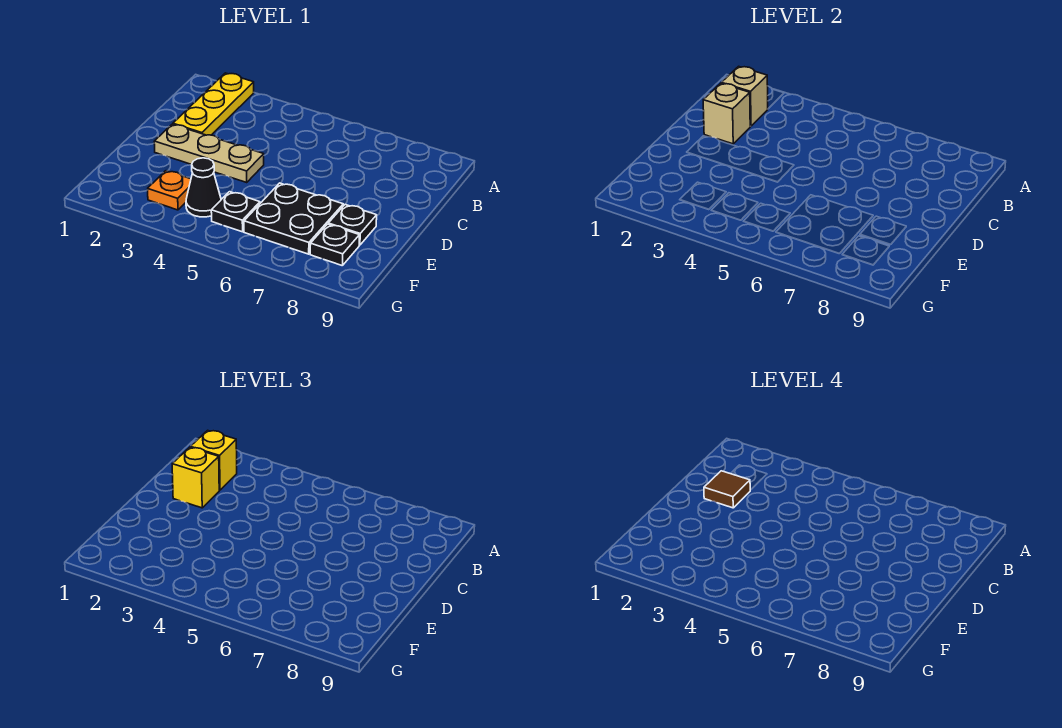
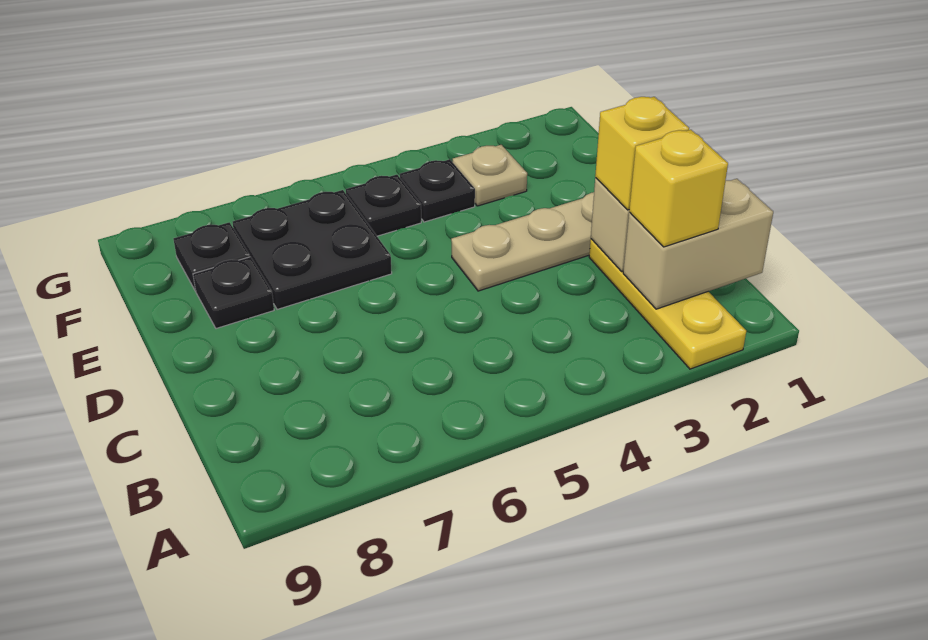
tan brick B2 level 2 -> tan brick B1:B2 level 2
brown tile C2 level 4 -> none
orange plate F3 level 1 -> tan plate F3 level 1
black cone F4 level 1 -> black plate F4 level 1

